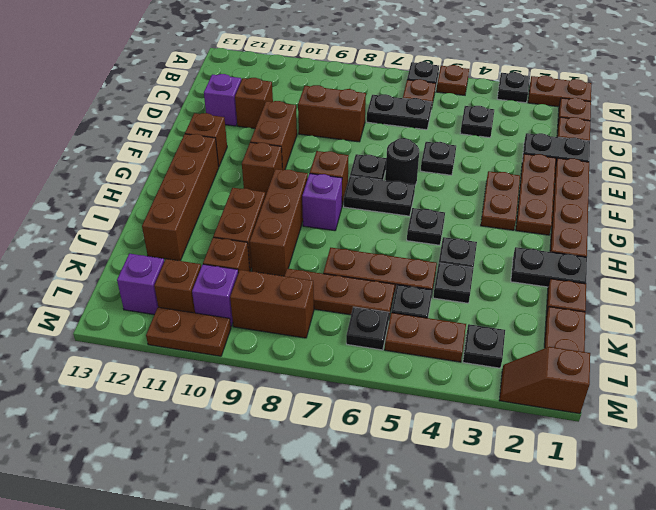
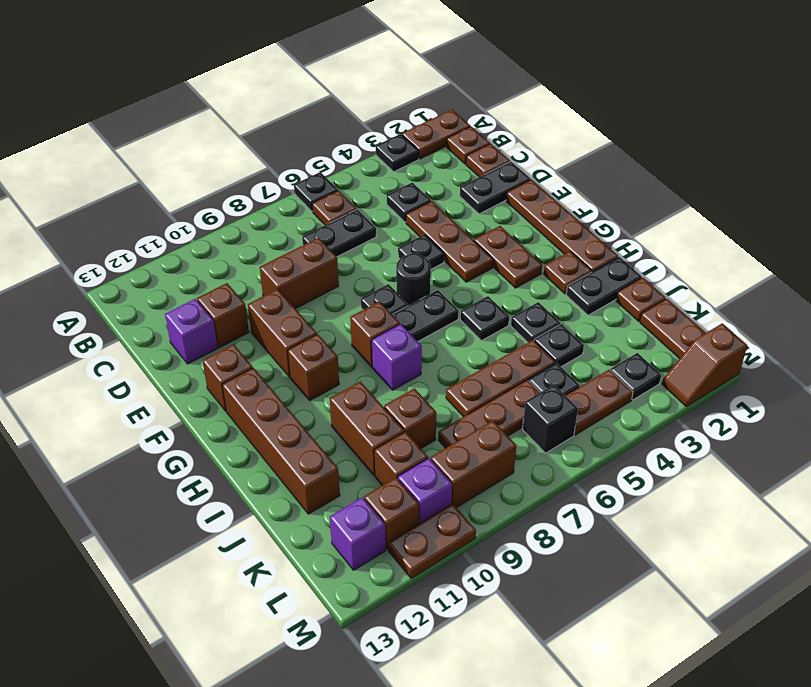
brown plate A5 level 1 -> brown plate H2 level 1
brown plate E2:G2 level 1 -> brown plate D4:F4 level 1
brown brick H9:J9 level 1 -> brown brick J9 level 1
black plate L6 level 1 -> black brick L6 level 1

